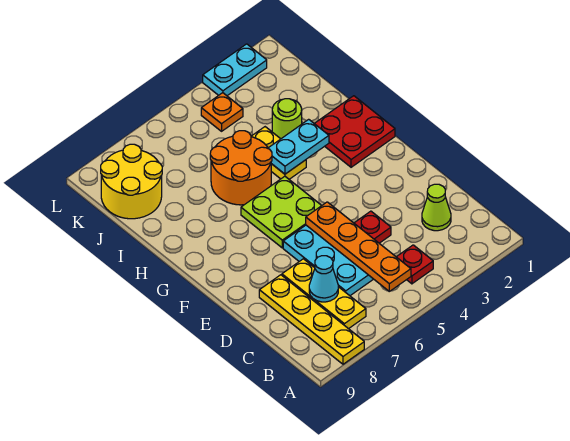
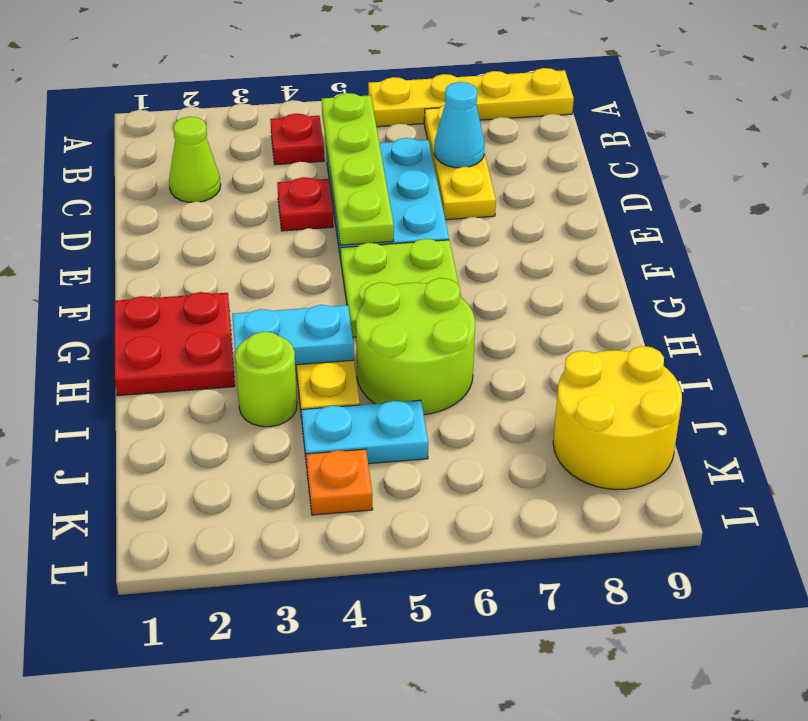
yellow plate A8:D8 level 1 -> yellow plate A6:A9 level 1
orange plate B5:E5 level 2 -> lime plate B5:E5 level 2
orange round brick H5:I6 level 1 -> lime round brick H5:I6 level 1
cyan plate L2:L3 level 1 -> cyan plate J4:J5 level 1

